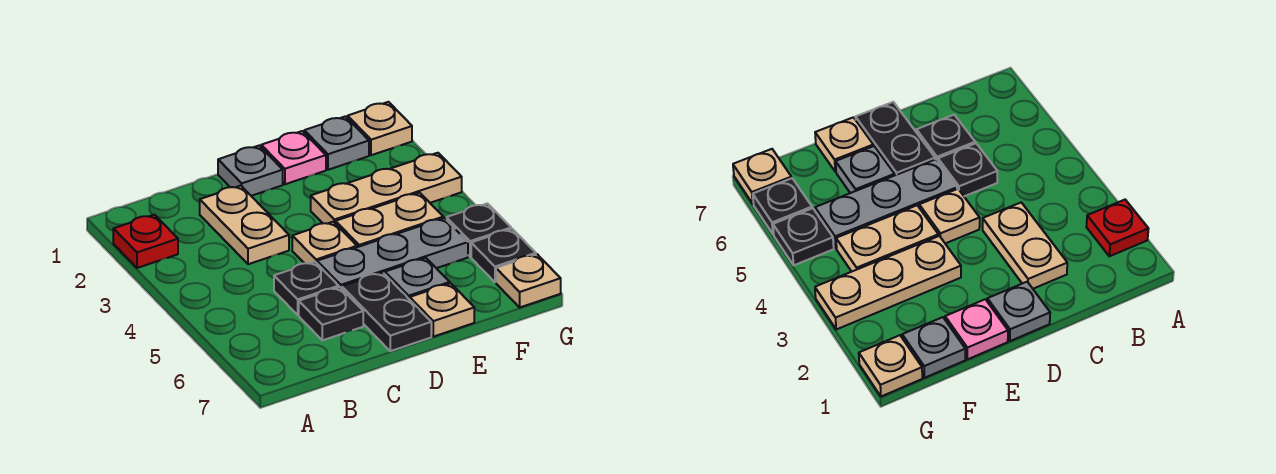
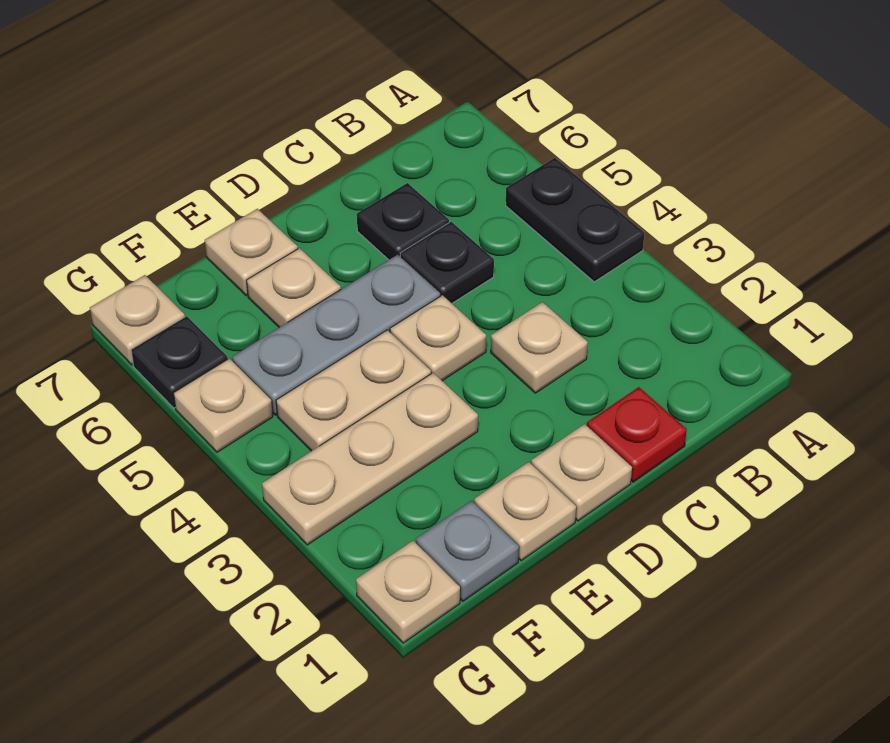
red plate A2 level 1 -> red plate C1 level 1
tan plate C2:C3 level 1 -> tan plate C3 level 1
grey plate D1 level 1 -> tan plate D1 level 1
black plate D6:D7 level 1 -> black plate A4:A5 level 1
pink plate E1 level 1 -> tan plate E1 level 1
grey plate E6 level 1 -> tan plate E6 level 1
black plate G5 level 1 -> tan plate G5 level 1

